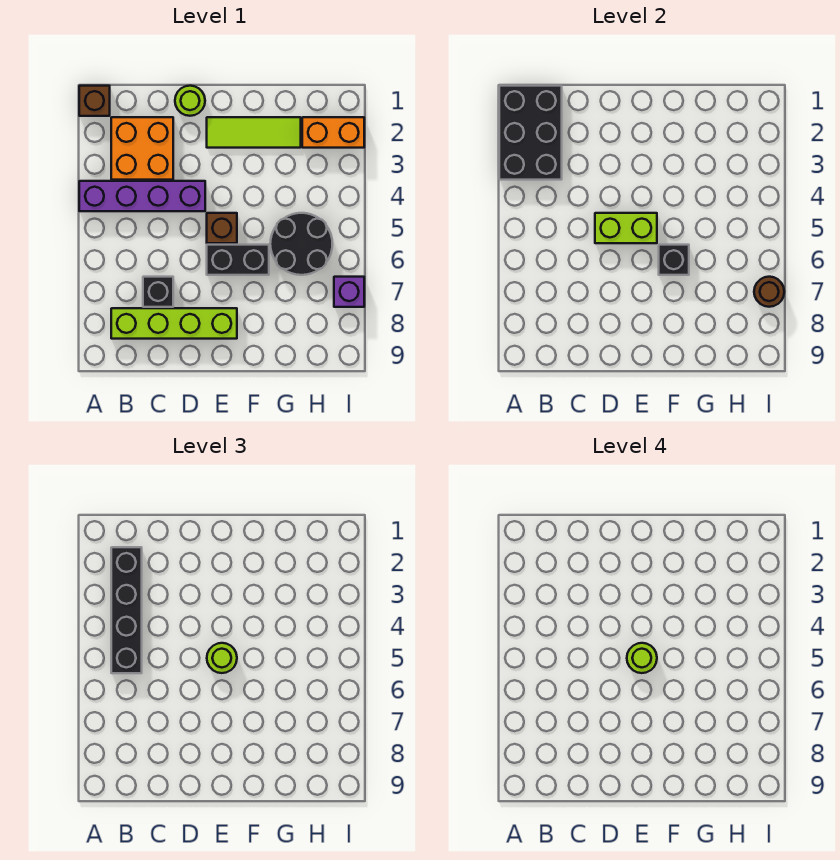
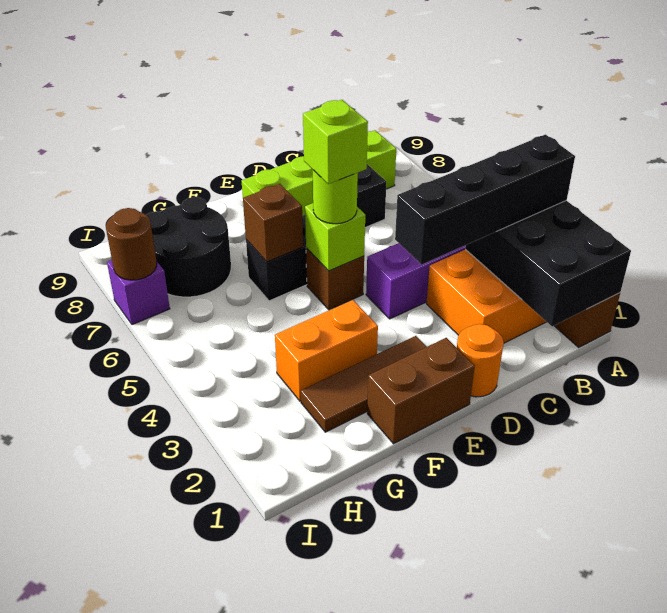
black brick B2:B5 level 3 -> black brick A3:D3 level 3
lime round brick D1 level 1 -> orange round brick D1 level 1
lime brick D5:E5 level 2 -> lime brick E5 level 2
none -> brown brick E1:F1 level 1
lime tile E2:G2 level 1 -> brown tile E2:G2 level 1
lime round brick E5 level 4 -> lime brick E5 level 4
black brick F6 level 2 -> brown brick F6 level 2
black round brick G5:H6 level 1 -> black round brick G7:H8 level 1
orange brick H2:I2 level 1 -> orange brick F3:G3 level 1

